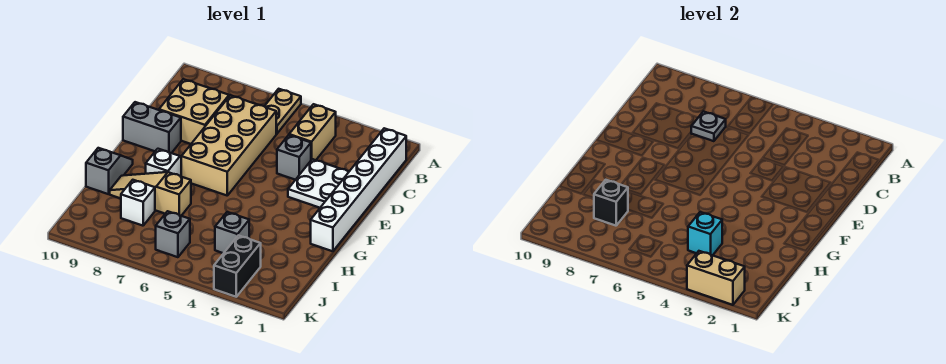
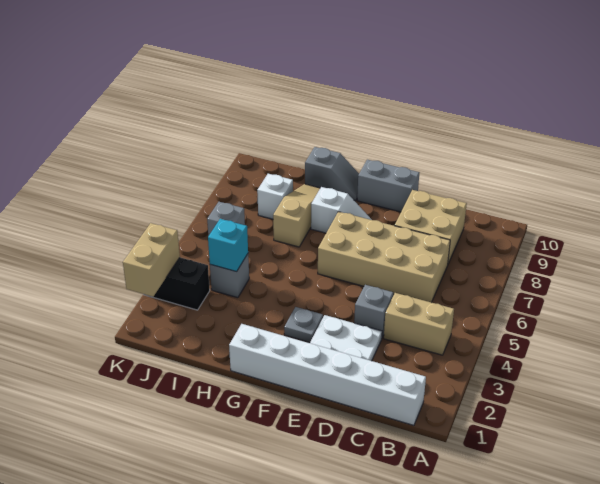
tan plate A6:B6 level 1 -> none
grey plate C7 level 2 -> grey plate F3 level 1
grey brick E9:E10 level 1 -> grey brick E10:F10 level 1
black brick I8 level 2 -> none

